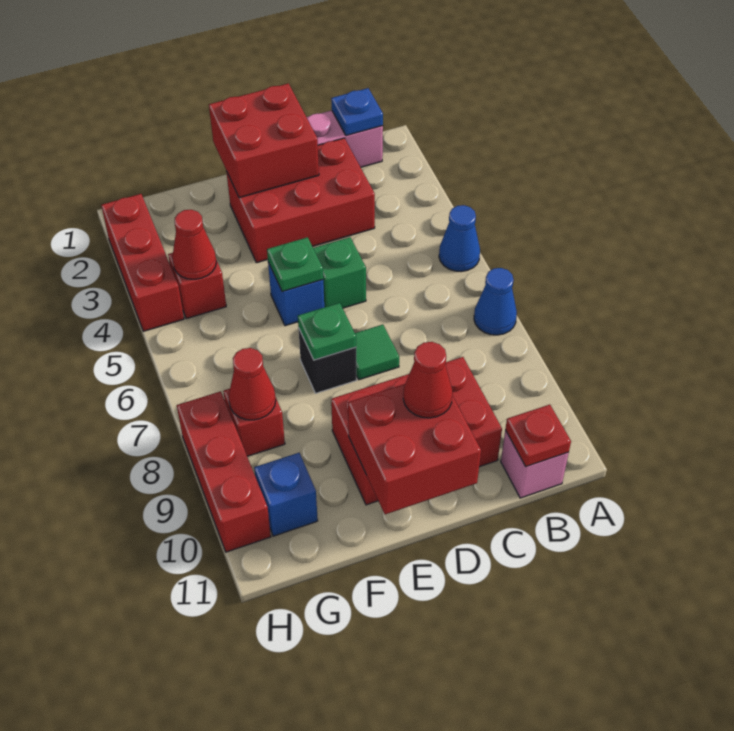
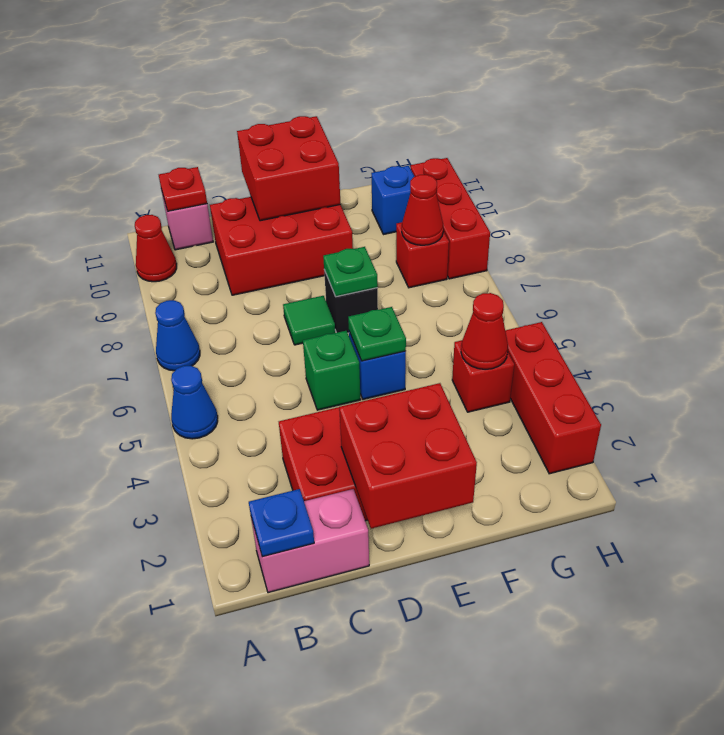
red cone D10 level 3 -> red cone A10 level 1

